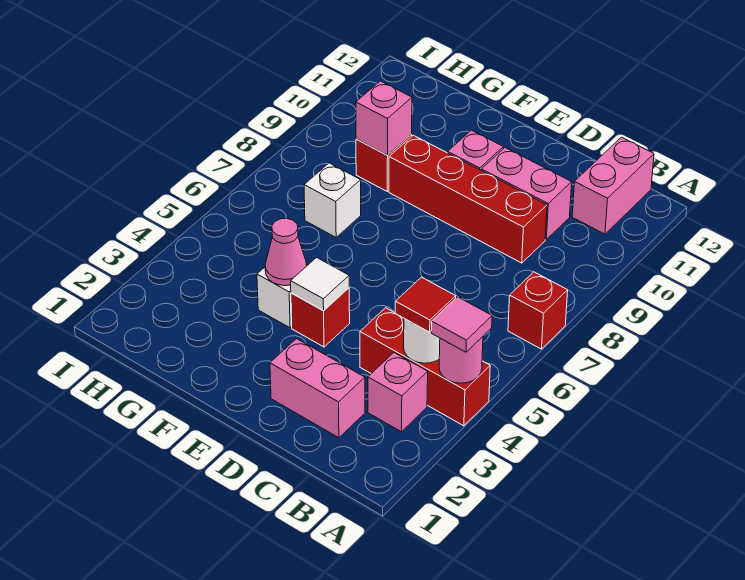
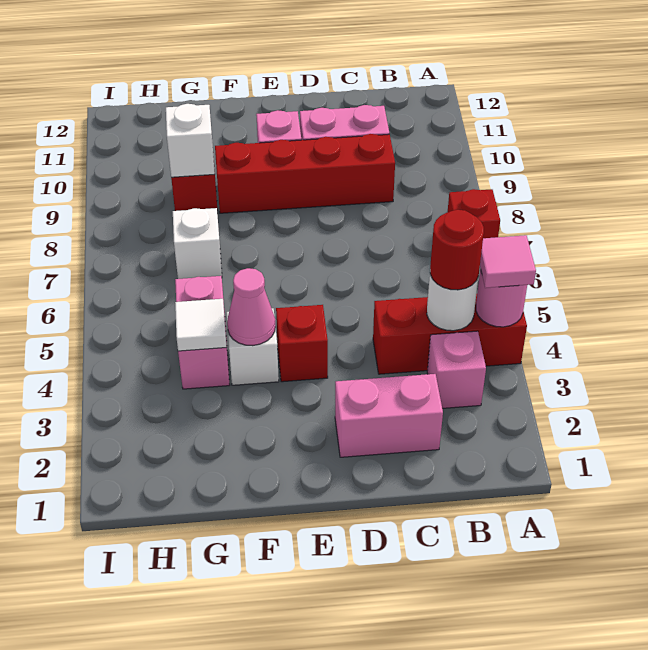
red tile B4 level 3 -> red round brick B4 level 3
pink brick B11:B12 level 1 -> pink brick G4:G5 level 1
white tile E4 level 2 -> white tile G4 level 2
pink brick G9 level 2 -> white brick G9 level 2

